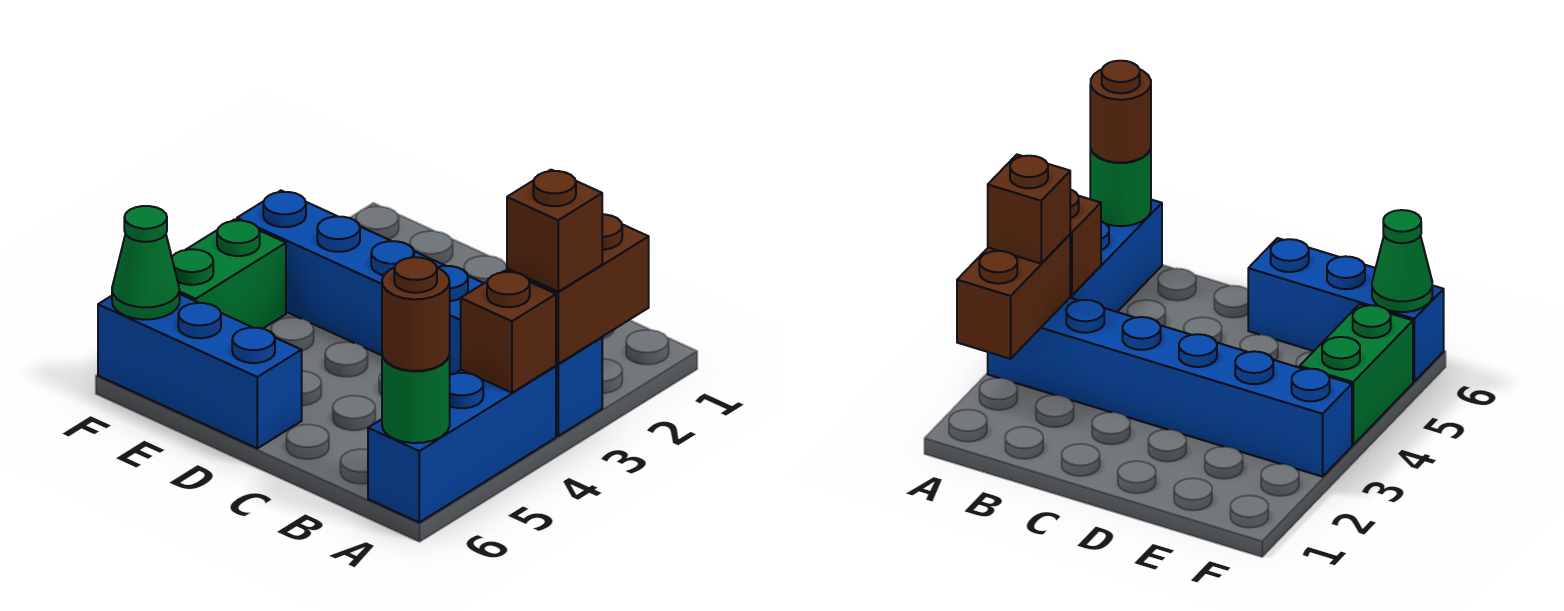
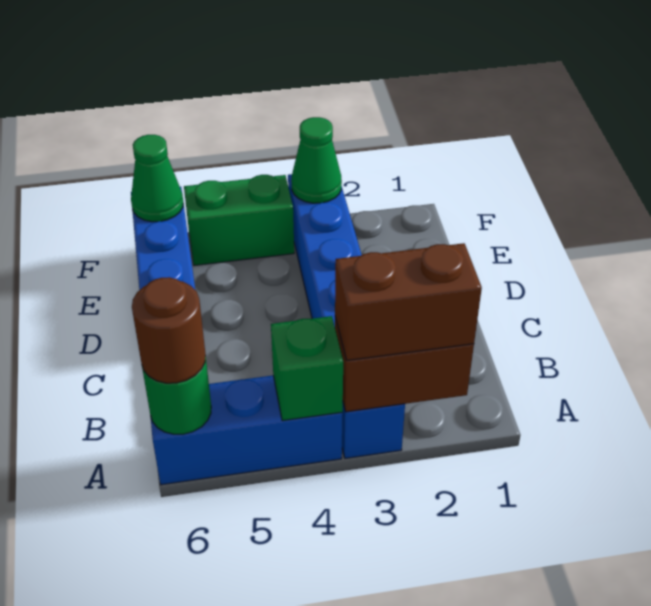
brown brick A3 level 3 -> brown brick A2:A3 level 3
brown brick A4 level 2 -> green brick A4 level 2
none -> green cone F3 level 2

